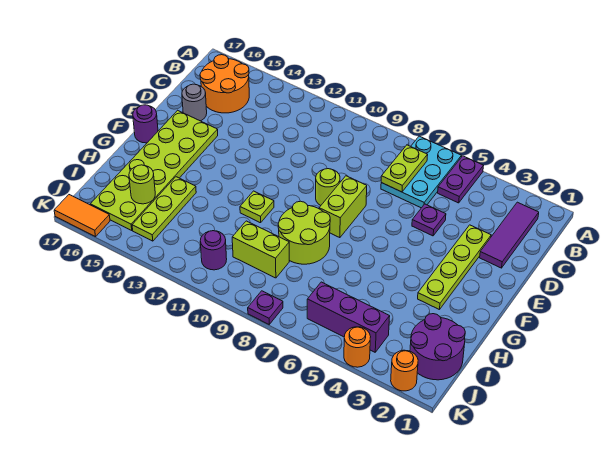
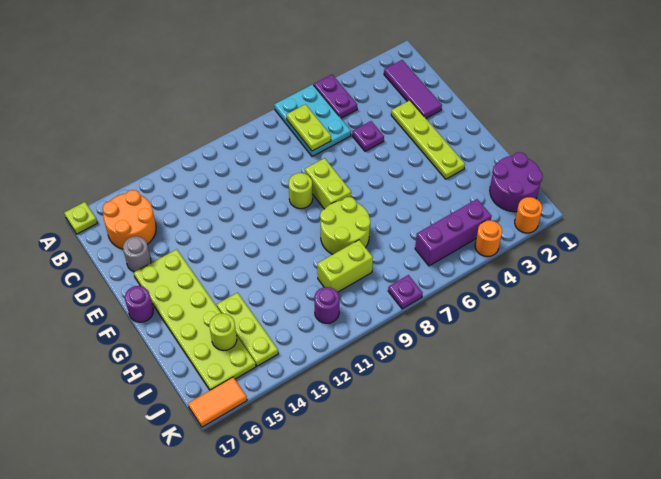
lime plate G11 level 1 -> lime plate A17 level 1

